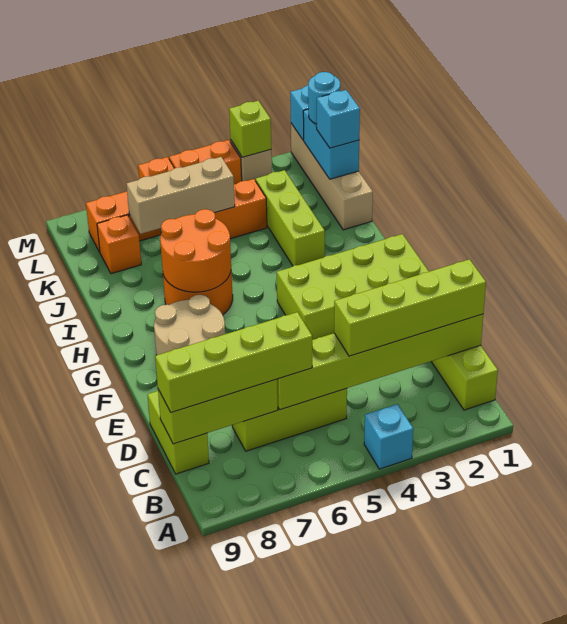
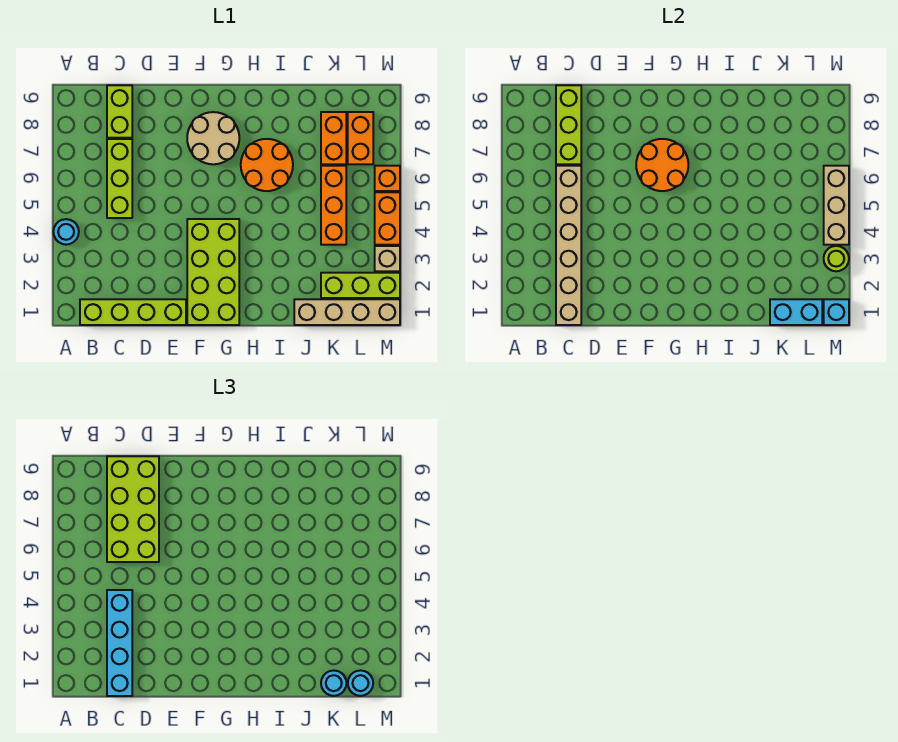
cyan brick A4 level 1 -> cyan round brick A4 level 1
lime brick C1:C6 level 2 -> tan brick C1:C6 level 2
lime brick C1:C4 level 3 -> cyan brick C1:C4 level 3
lime brick C6:C9 level 3 -> lime brick C6:D9 level 3
lime brick C9:D9 level 1 -> lime brick C8:C9 level 1
orange round brick H6:I7 level 2 -> orange round brick F6:G7 level 2
lime brick I3:K3 level 1 -> lime brick K2:M2 level 1
cyan brick K1 level 3 -> cyan round brick K1 level 3
tan brick K5:K7 level 2 -> tan brick M4:M6 level 2
orange brick K8 level 1 -> orange brick K7:K8 level 1
lime brick M3 level 2 -> lime round brick M3 level 2

